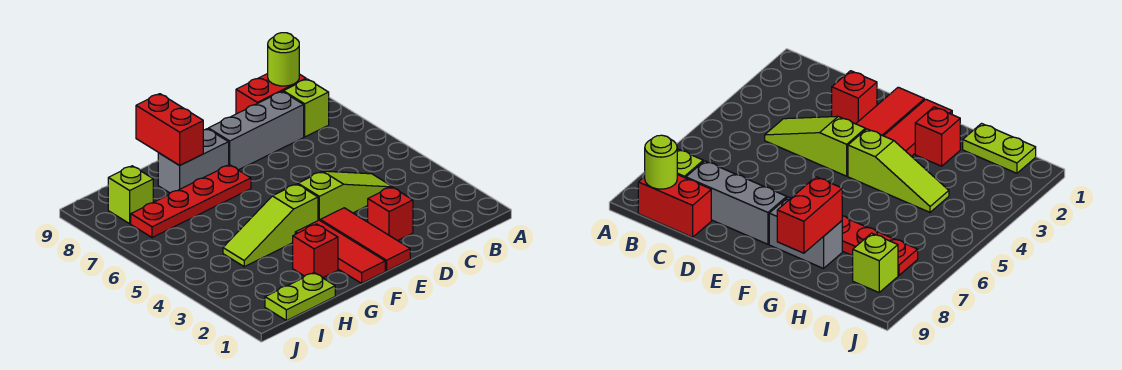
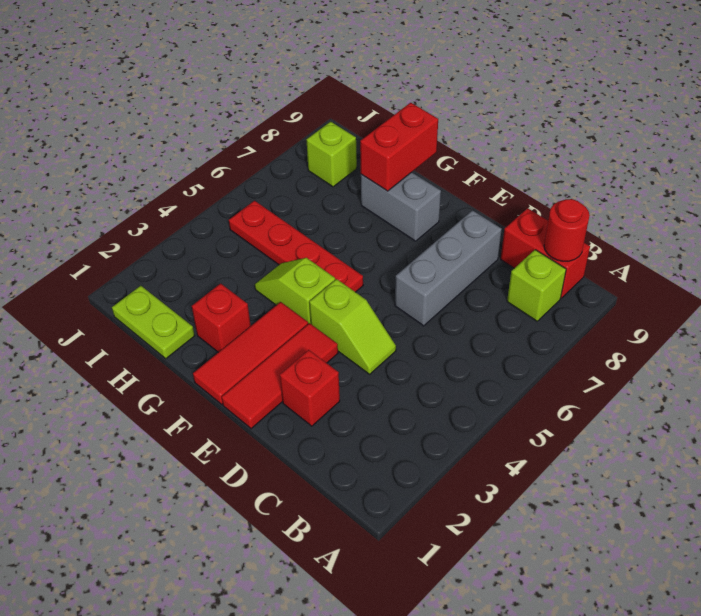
lime round brick B9 level 2 -> red round brick B9 level 2
lime slope C4:E4 level 1 top E -> lime slope D4:E4 level 1 top E
grey brick C8:E8 level 1 -> grey brick D6:D8 level 1
lime slope F4:H4 level 1 top F -> lime slope F4:G4 level 1 top F
red plate F7:I7 level 1 -> red plate F5:I5 level 1

